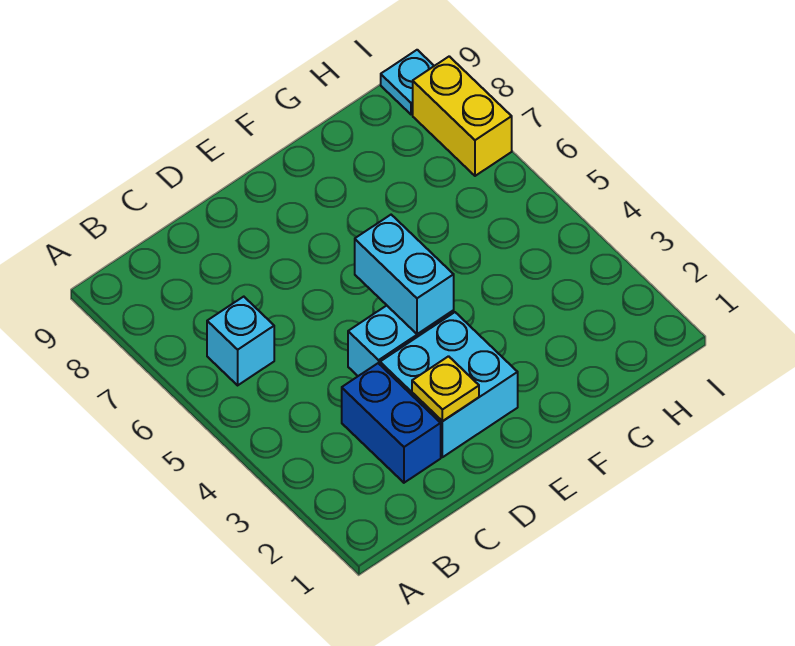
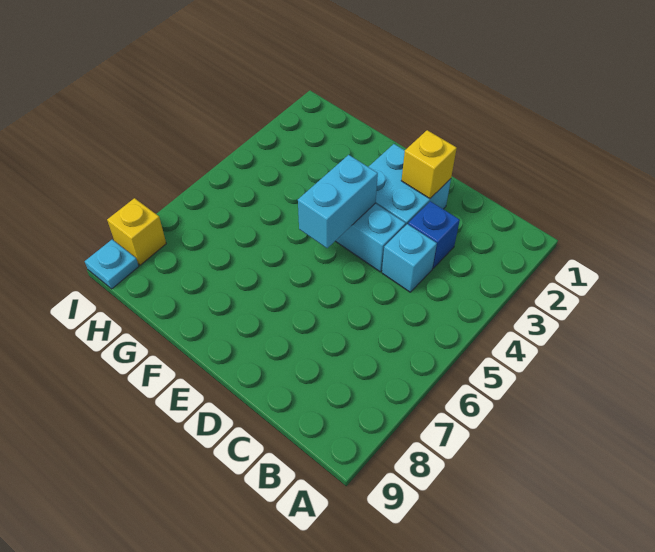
cyan brick B6 level 1 -> cyan brick C4 level 1
blue brick C2:C3 level 1 -> blue brick C3 level 1
yellow plate D2 level 2 -> yellow brick D2 level 2
yellow brick I7:I8 level 1 -> yellow brick I8 level 1

